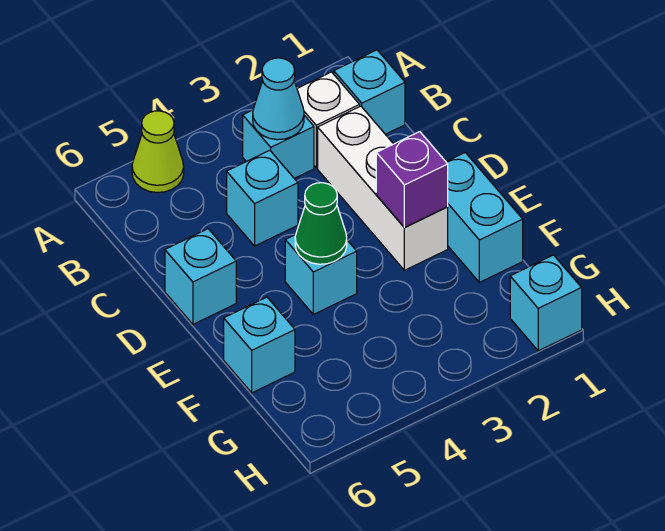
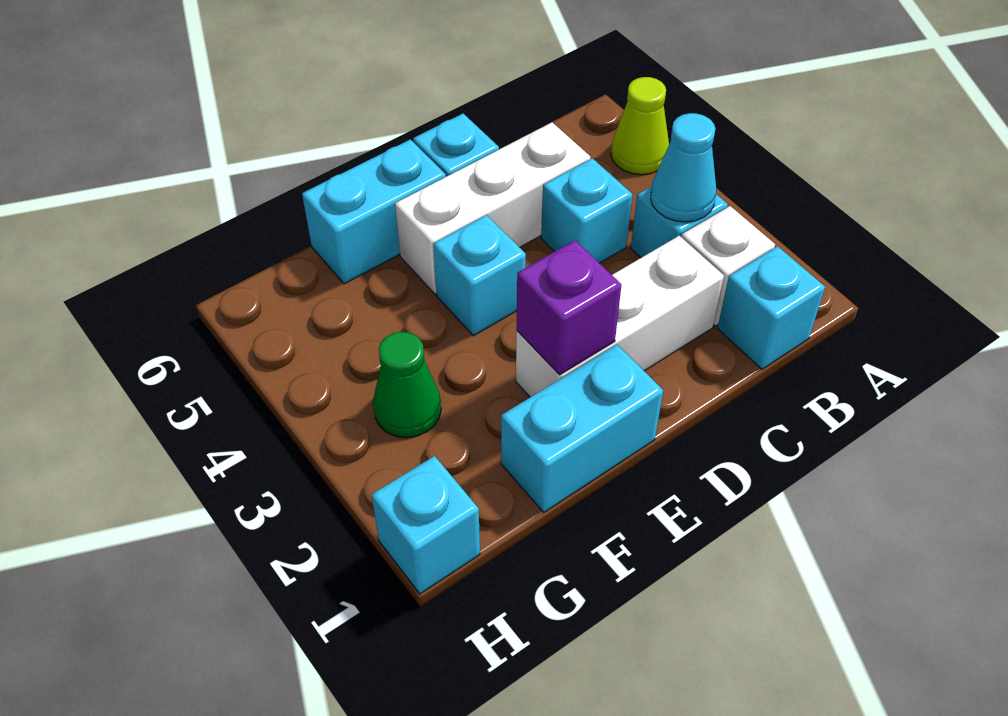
none -> white brick C5:E5 level 1
green cone E4 level 2 -> green cone G3 level 1
cyan brick F6 level 1 -> cyan brick E6:F6 level 1

